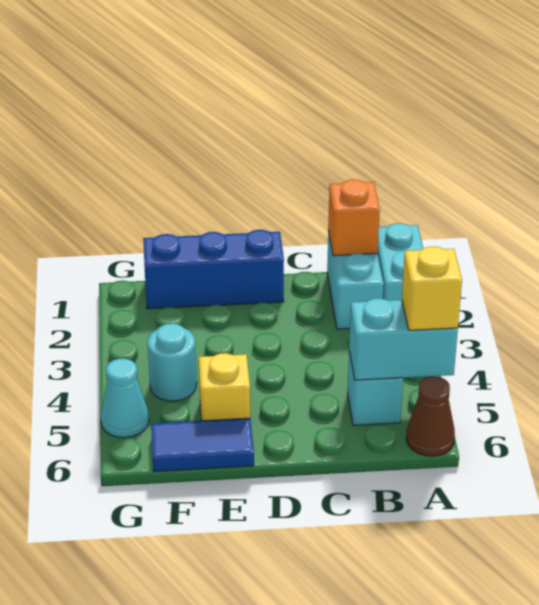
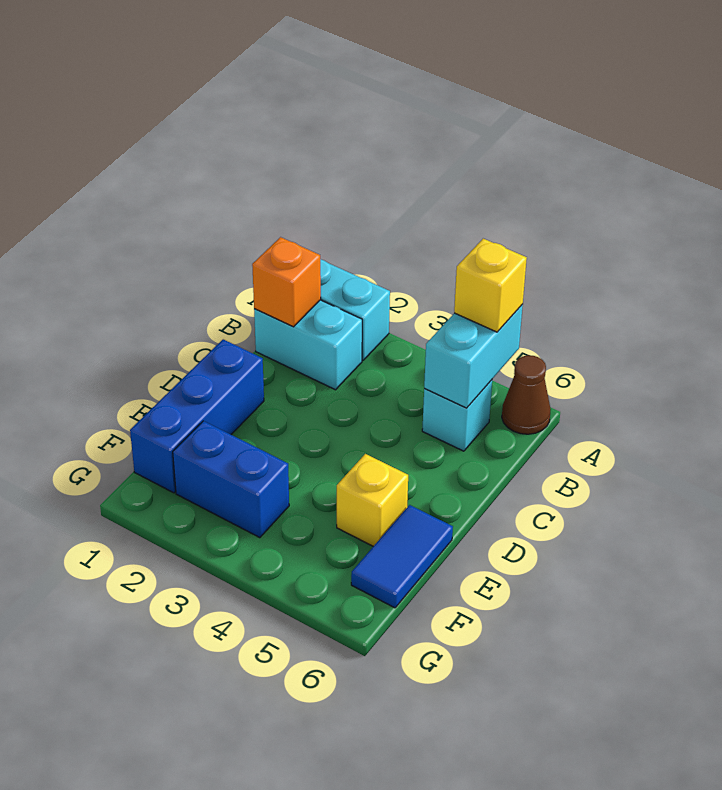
none -> blue brick F2:F3 level 1
cyan round brick F4 level 1 -> none
cyan cone G5 level 1 -> none

